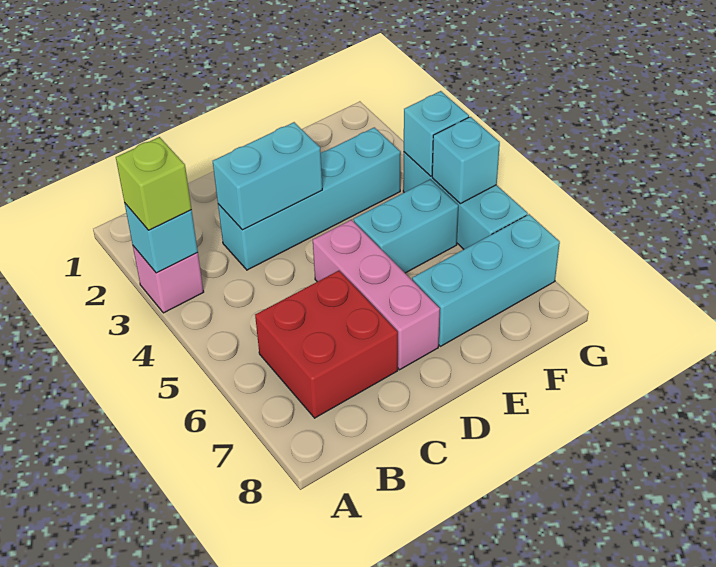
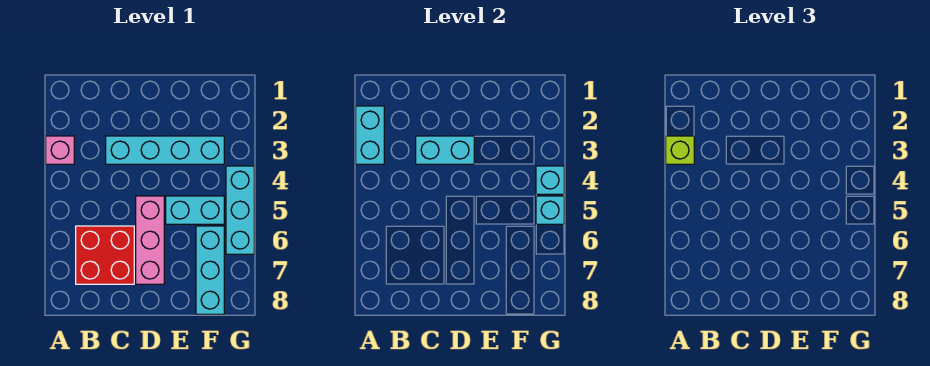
cyan brick A3 level 2 -> cyan brick A2:A3 level 2
cyan brick E7:G7 level 1 -> cyan brick F6:F8 level 1

